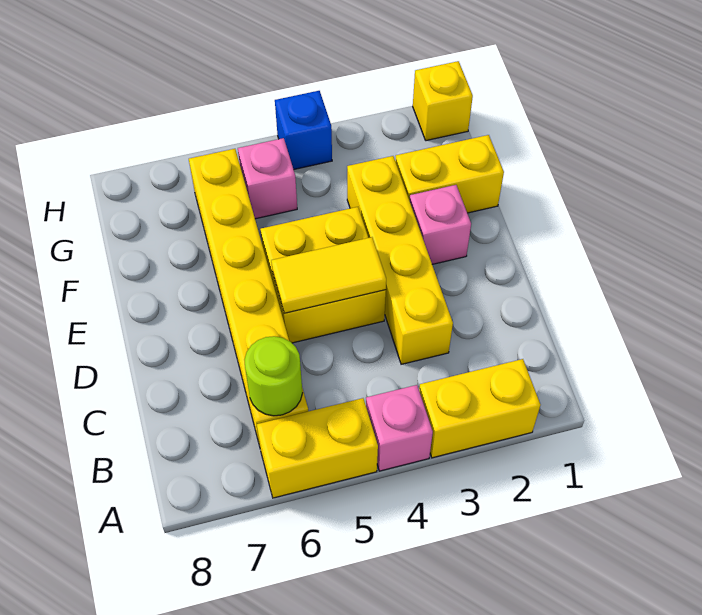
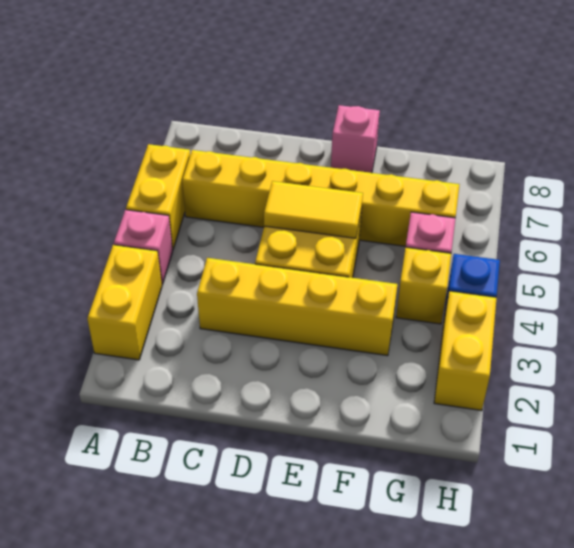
lime round brick B6 level 2 -> none
yellow tile D4:D5 level 2 -> yellow tile D5:E5 level 2
pink brick E2 level 1 -> pink brick E8 level 1
yellow brick F1:F2 level 1 -> yellow brick H2:H3 level 1
yellow brick H1 level 1 -> yellow brick G4 level 1

